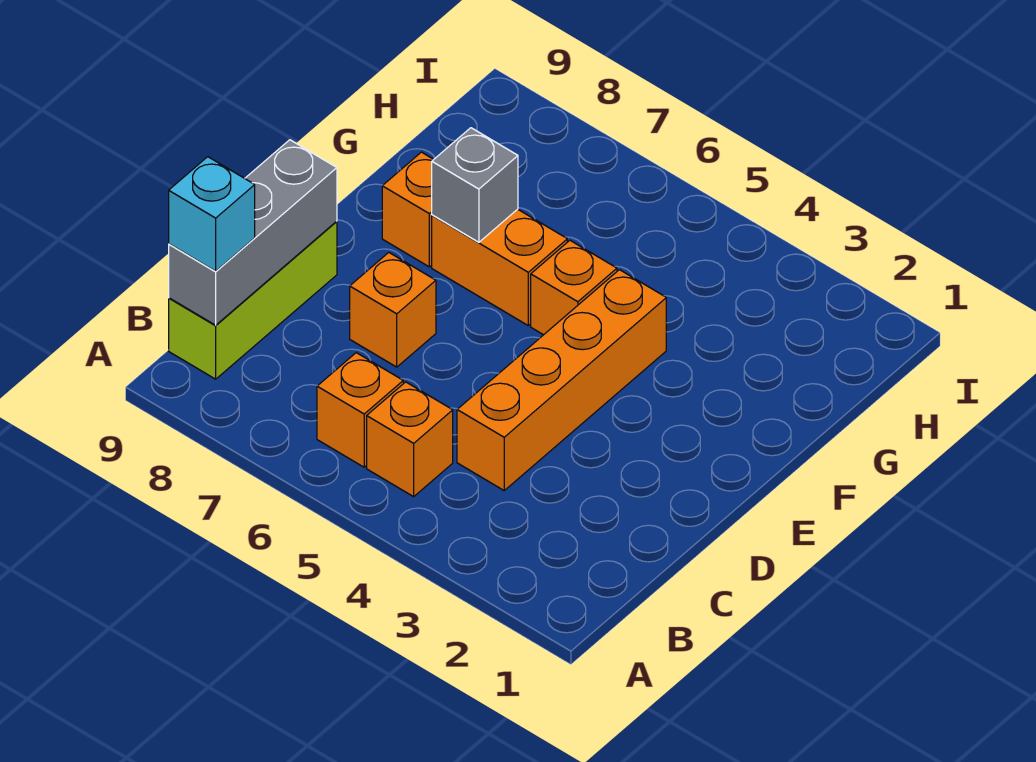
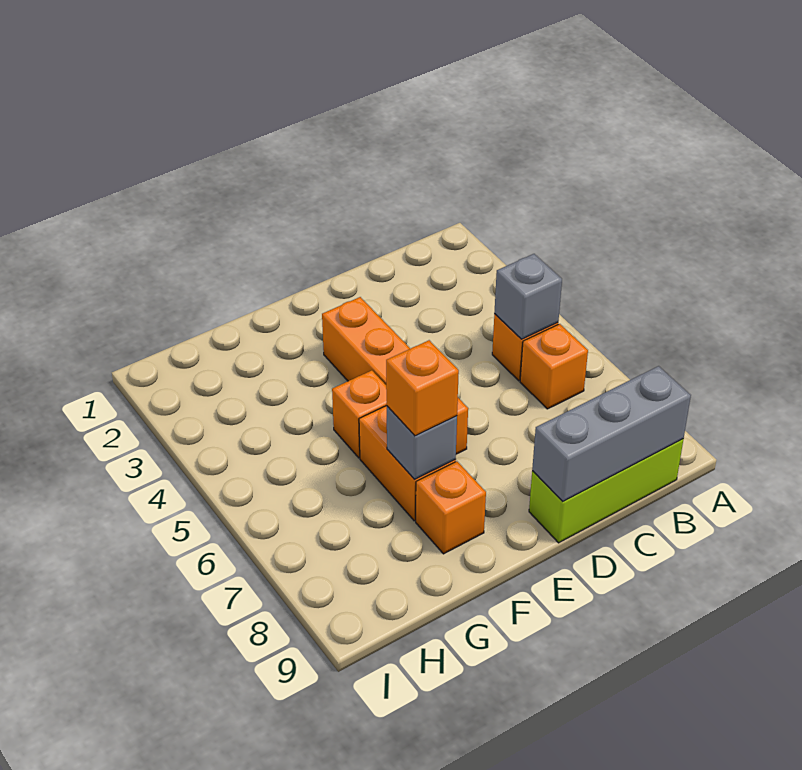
none -> grey brick B5 level 2
cyan brick B9 level 3 -> none
orange brick C4:F4 level 1 -> orange brick E3:E6 level 1
orange brick D7 level 1 -> orange brick F7 level 3

